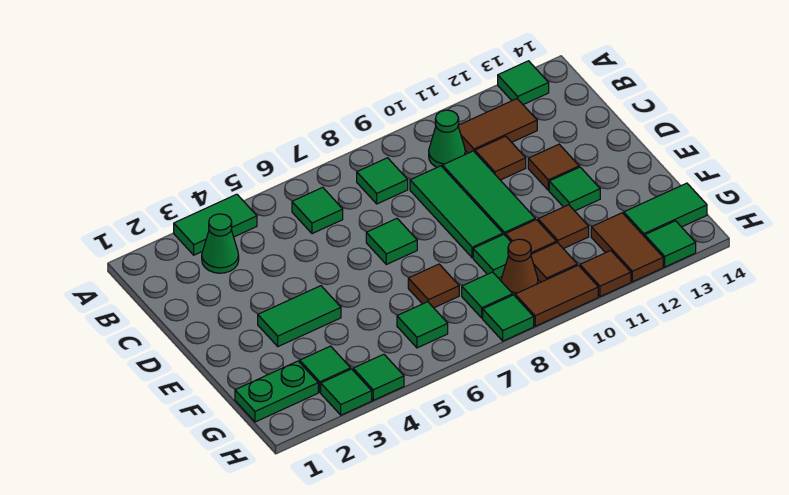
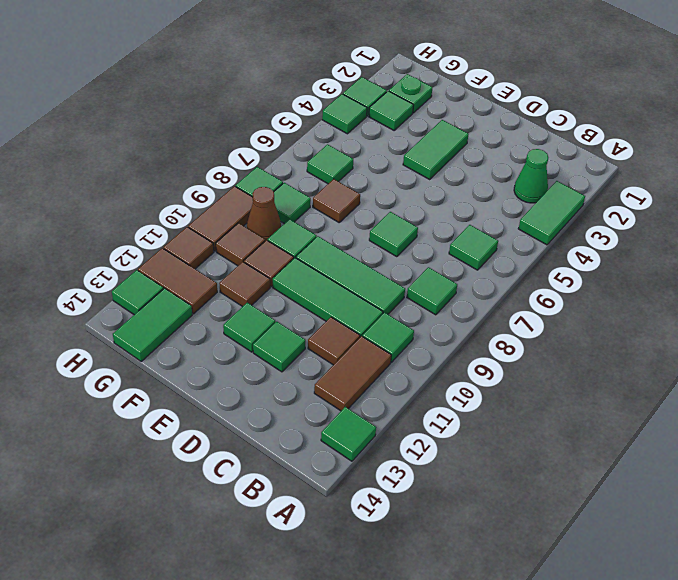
green cone B10 level 1 -> green tile B10 level 1
brown tile D12 level 1 -> green tile D12 level 1
green plate G1:G2 level 1 -> green plate G2 level 1

